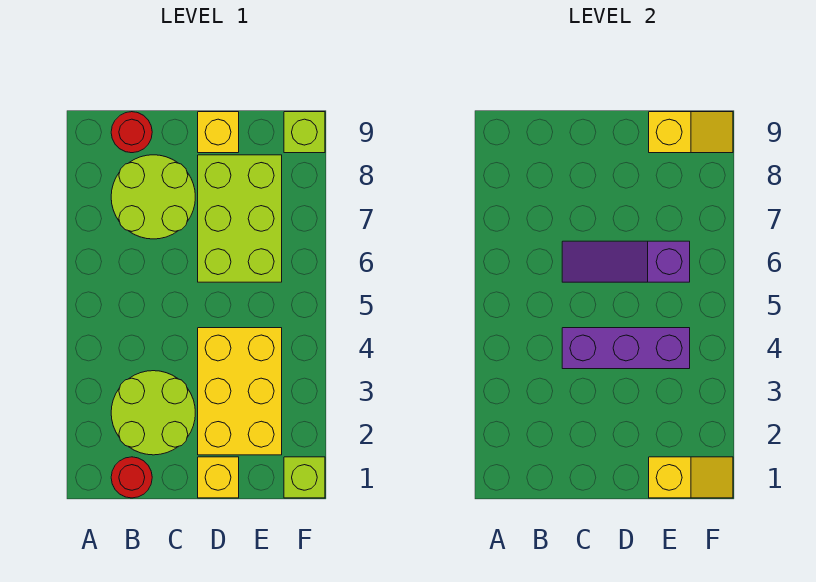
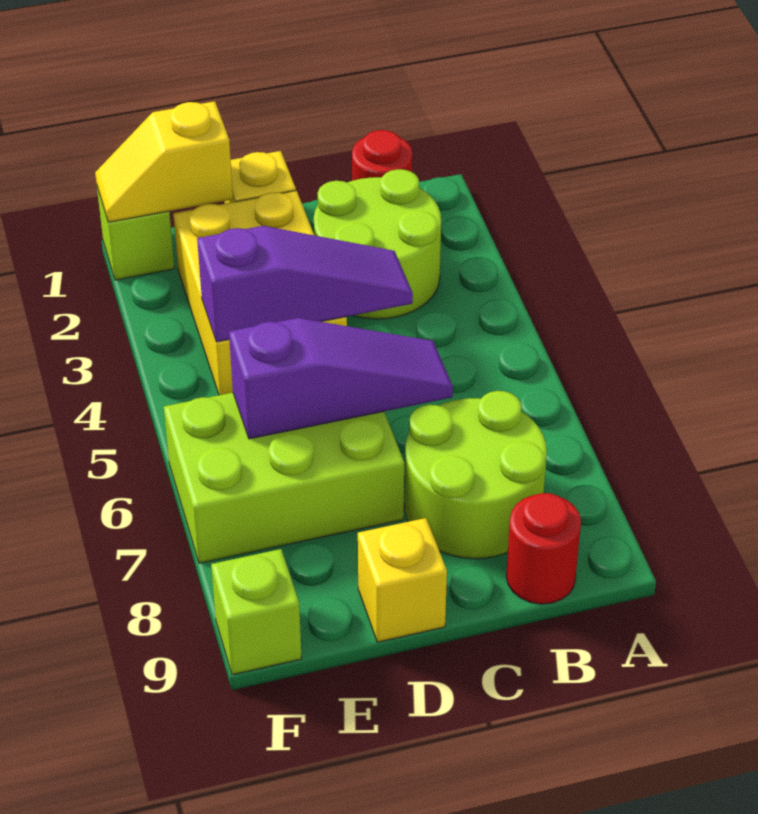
purple brick C4:E4 level 2 -> purple slope C4:E4 level 2 top E
lime brick D6:E8 level 1 -> lime brick D6:F7 level 1
yellow slope E9:F9 level 2 top E -> none

